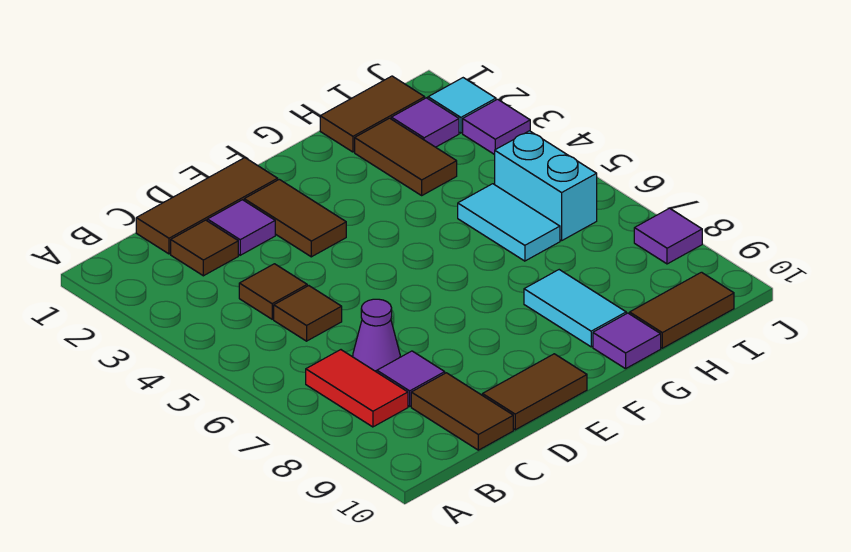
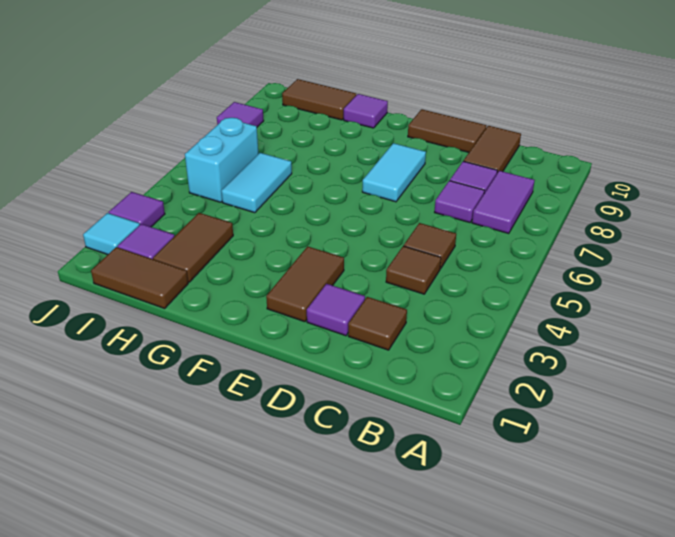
red tile B7:B8 level 1 -> purple tile B7:B8 level 1
brown tile C1:E1 level 1 -> none
purple cone C7 level 1 -> purple tile C7 level 1
cyan tile G8:G9 level 1 -> cyan tile E7:E8 level 1

